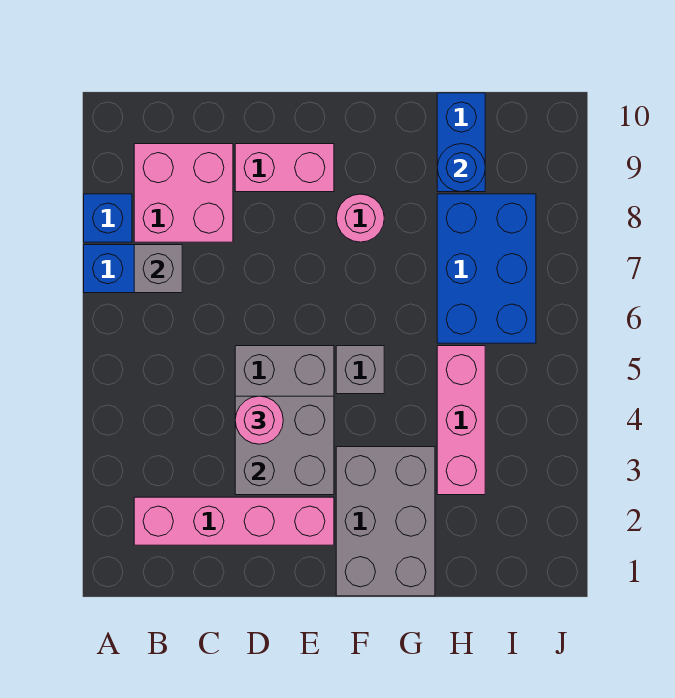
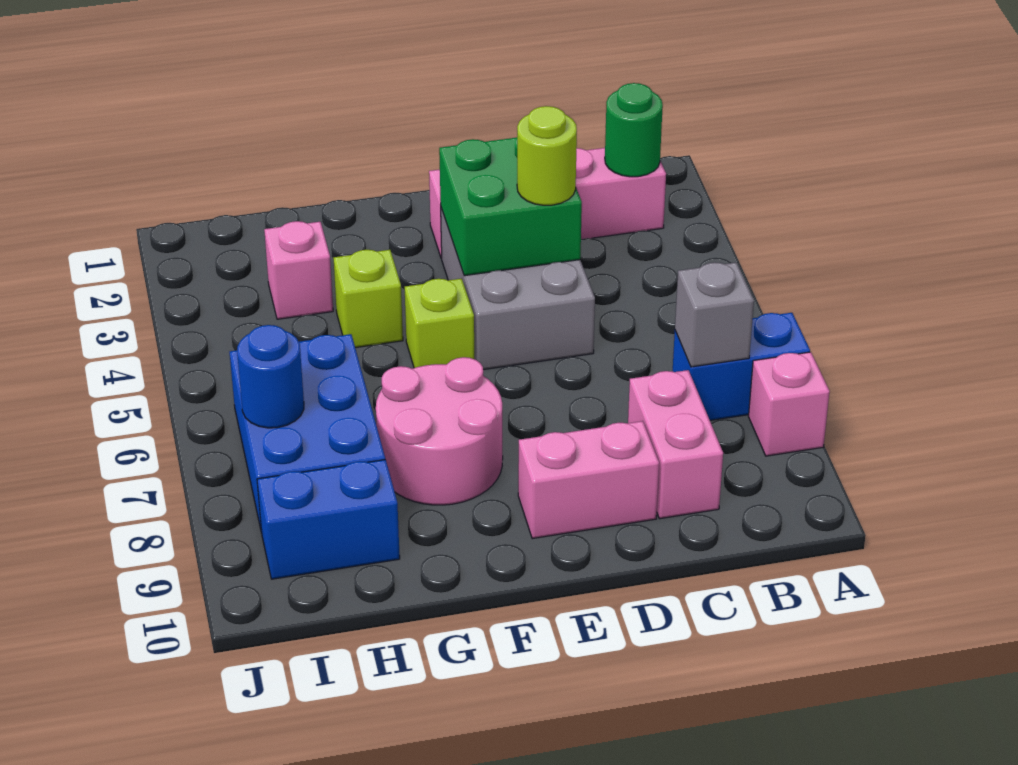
blue brick A8 level 1 -> pink brick A8 level 1
none -> green round brick B2 level 2
pink brick B8:C9 level 1 -> pink brick C8:C9 level 1
grey brick D3:E4 level 2 -> green brick D3:E4 level 2
pink round brick D4 level 3 -> lime round brick D4 level 3
grey brick F1:G3 level 1 -> none
grey brick F5 level 1 -> lime brick F5 level 1
pink round brick F8 level 1 -> pink round brick F7:G8 level 1
none -> lime brick G4 level 1
pink brick H3:H5 level 1 -> pink brick H3 level 1
blue brick H9:H10 level 1 -> blue brick H9:I9 level 1
blue round brick H9 level 2 -> blue round brick I7 level 2

